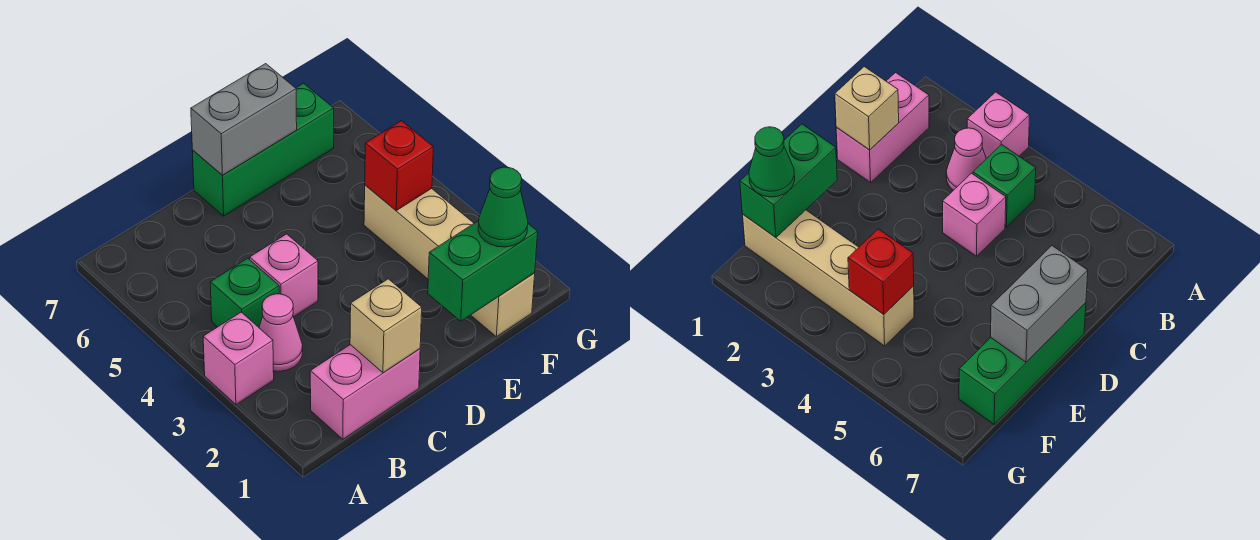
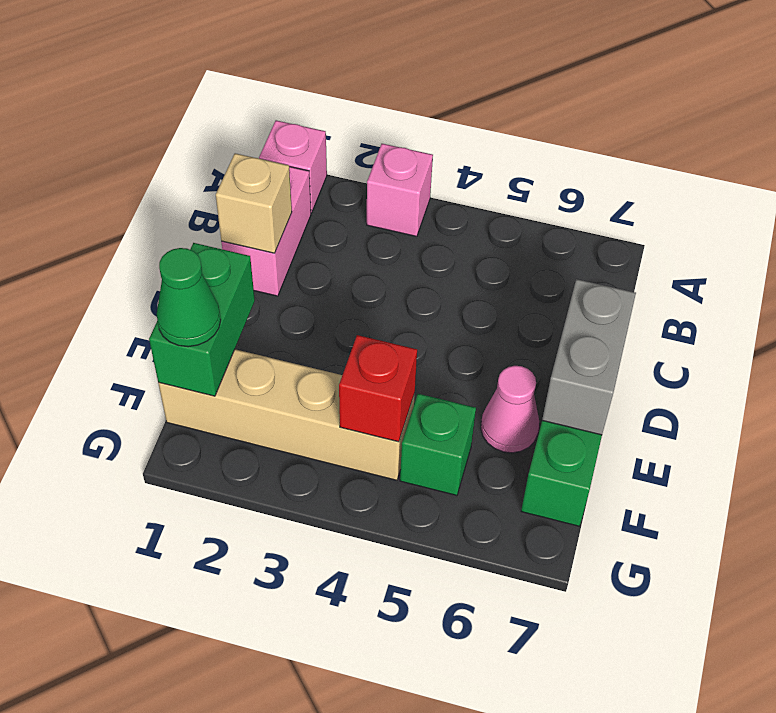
pink cone B3 level 1 -> pink cone E6 level 1
green brick B4 level 1 -> green brick F5 level 1
pink brick C4 level 1 -> pink brick A1 level 1

